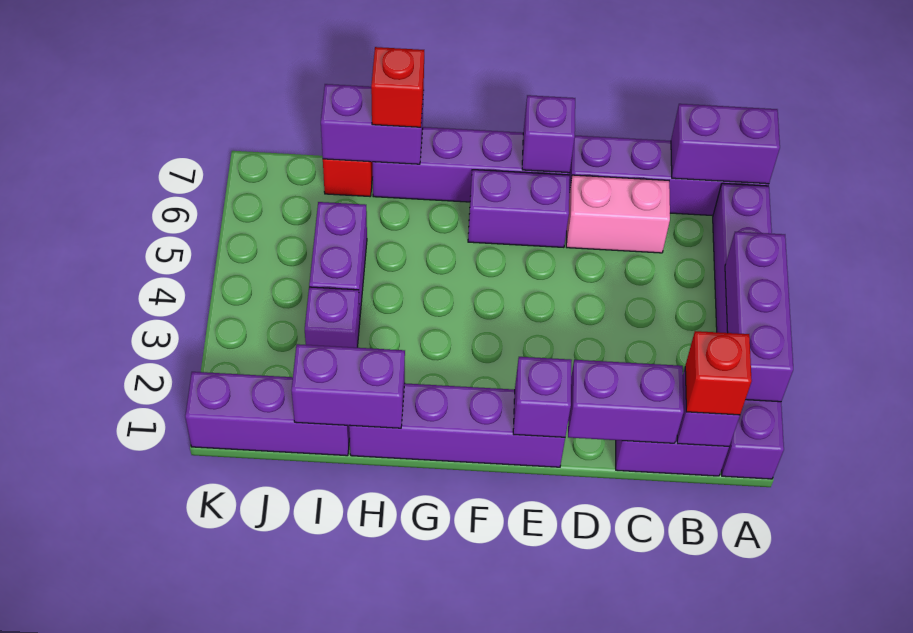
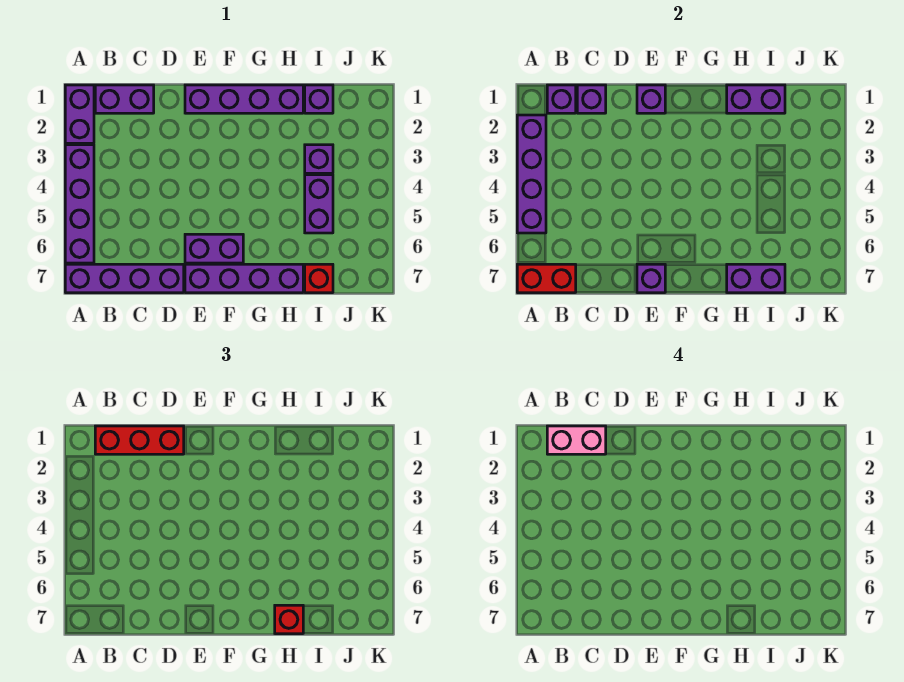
purple brick A2:A4 level 2 -> purple brick A2:A5 level 2
purple brick A7:B7 level 2 -> red brick A7:B7 level 2
red brick B1 level 3 -> red brick B1:D1 level 3
purple brick C1:D1 level 2 -> purple brick C1 level 2
pink brick C6:D6 level 1 -> pink brick B1:C1 level 4
purple brick I1:K1 level 1 -> purple brick I1 level 1

